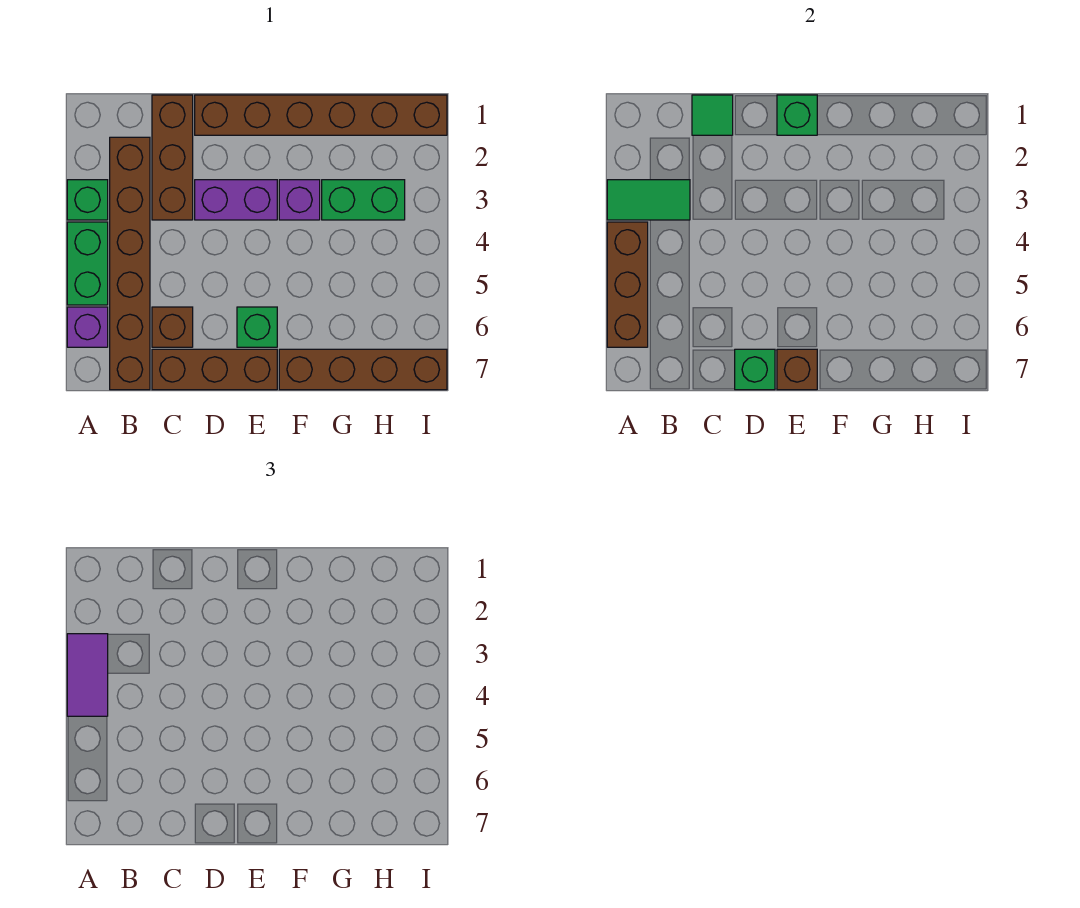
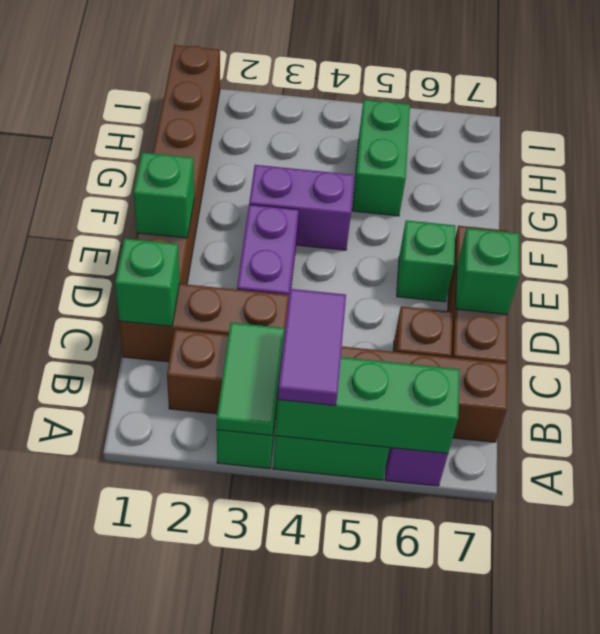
purple tile A3:A4 level 3 -> purple tile A4:B4 level 3
brown brick A4:A6 level 2 -> green brick A4:A6 level 2
green tile C1 level 2 -> green brick C1 level 2
brown brick E7 level 2 -> none
purple brick F3 level 1 -> purple brick F3:F4 level 1
brown brick F7:I7 level 1 -> none
green brick G3:H3 level 1 -> green brick G5:H5 level 1

